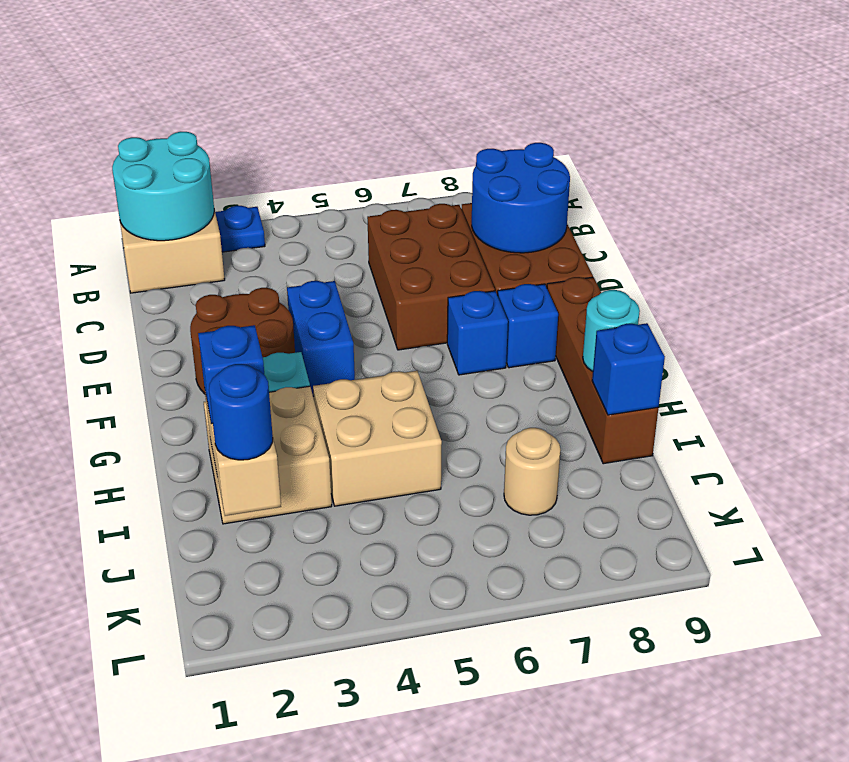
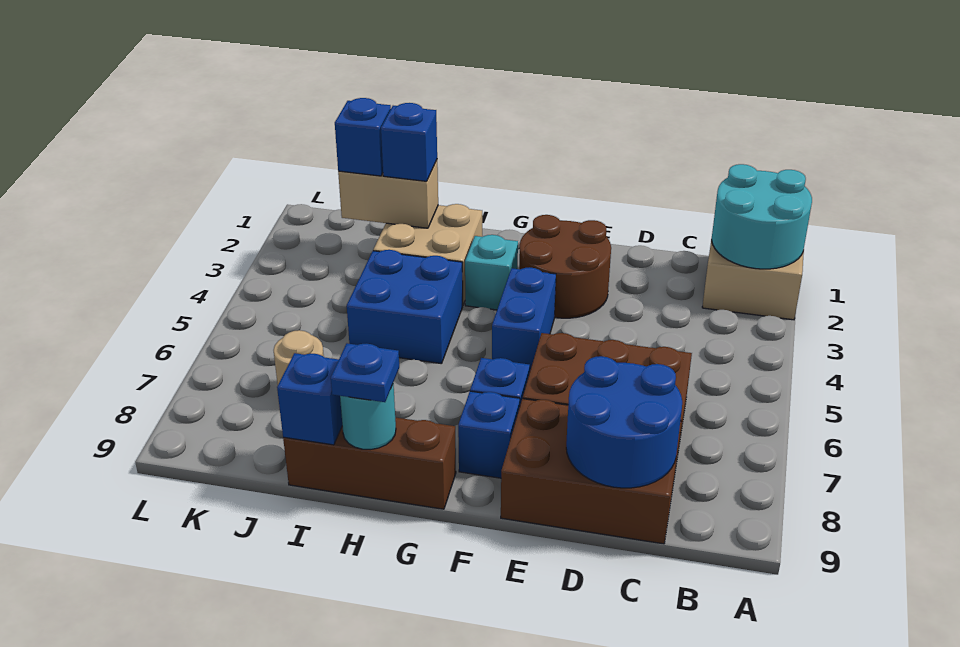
blue plate A3 level 1 -> blue plate H9 level 3
blue brick E4:F4 level 1 -> blue brick F4:F5 level 1
brown brick F9:I9 level 1 -> brown brick G9:I9 level 1
tan brick H4:I5 level 1 -> blue brick H4:I5 level 1
blue round brick J2 level 3 -> blue brick J2 level 3

